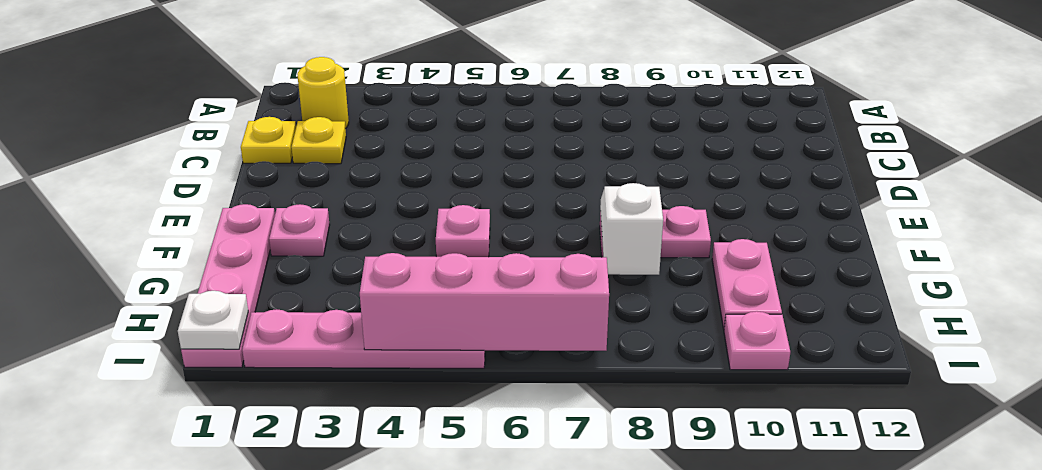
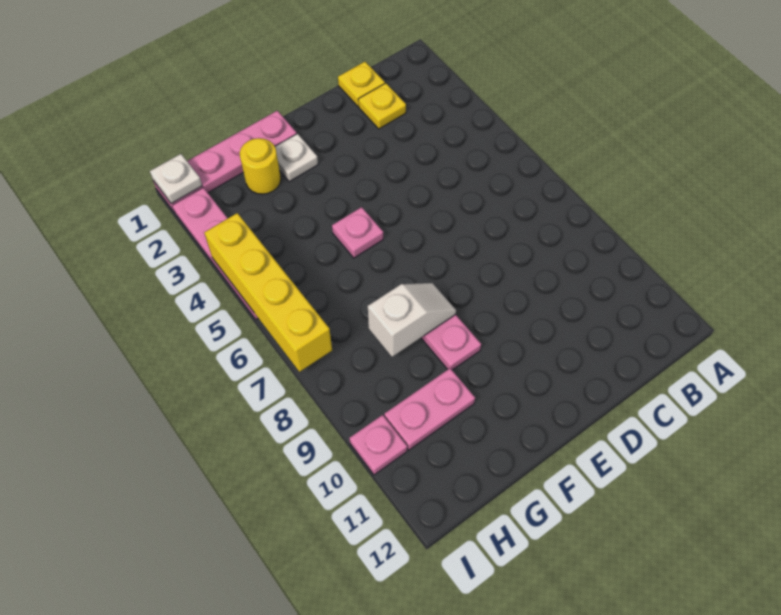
yellow round brick B2 level 1 -> yellow round brick G2 level 1
pink plate F2 level 1 -> white plate F2 level 1
pink brick I4:I7 level 2 -> yellow brick I4:I7 level 2

